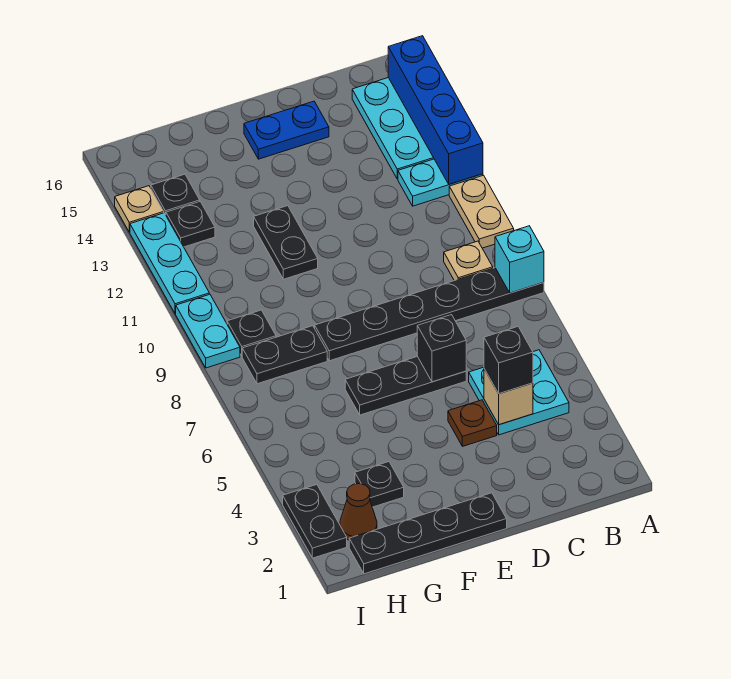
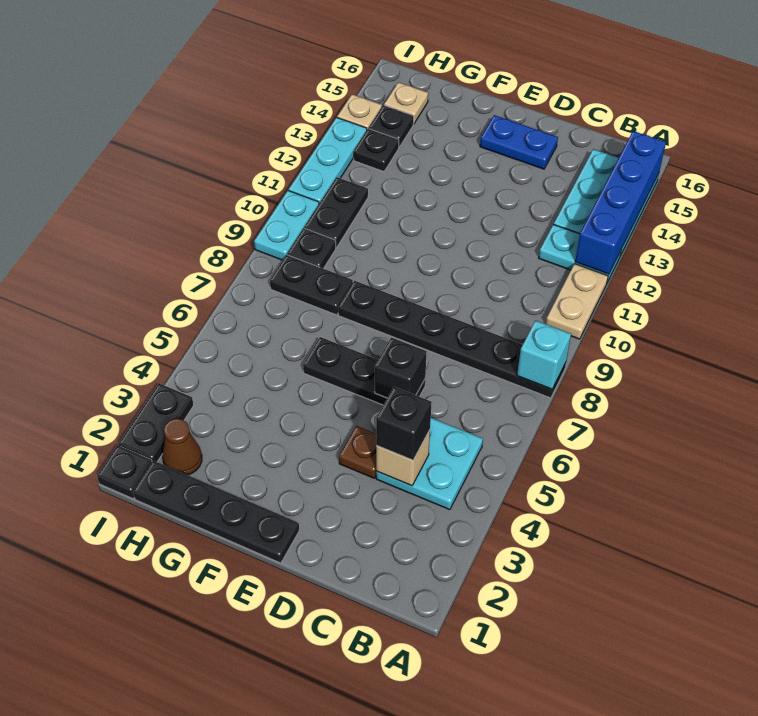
tan plate B9 level 1 -> tan plate H15 level 1
black plate F11:F12 level 1 -> black plate H10:H11 level 1
black plate G3 level 1 -> black plate I1 level 1

